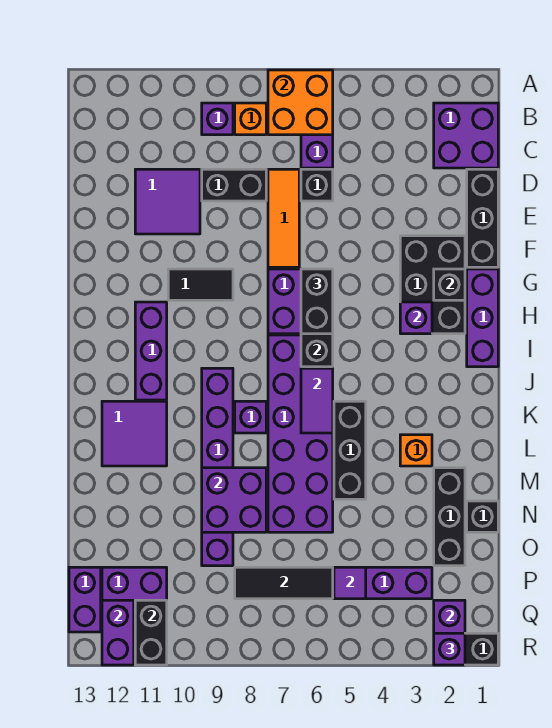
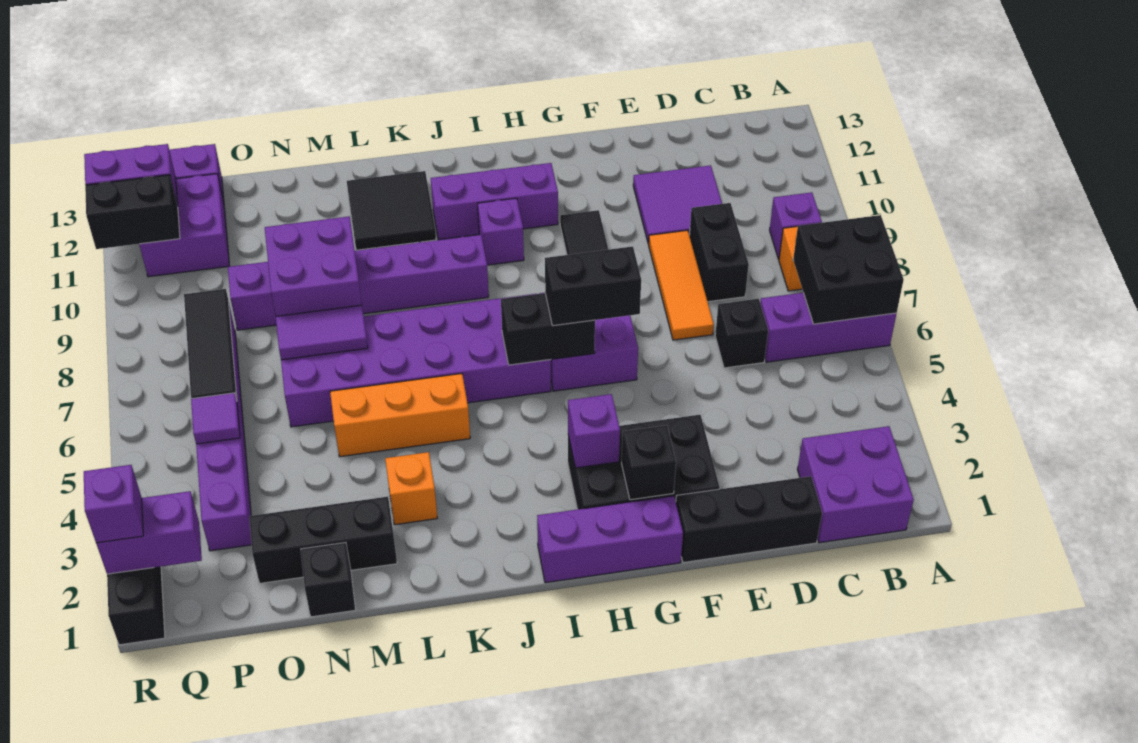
orange brick A6:B7 level 2 -> black brick A6:B7 level 2
orange tile D7:F7 level 1 -> orange tile E7:E9 level 1
purple tile J6:K6 level 2 -> purple tile M7:N7 level 2
black brick K5:M5 level 1 -> orange brick K5:M5 level 1
purple brick K8 level 1 -> purple brick I10 level 1
purple tile K11:L12 level 1 -> black tile K11:L12 level 1

